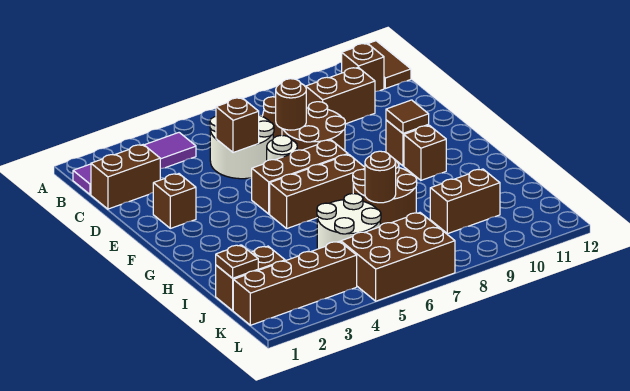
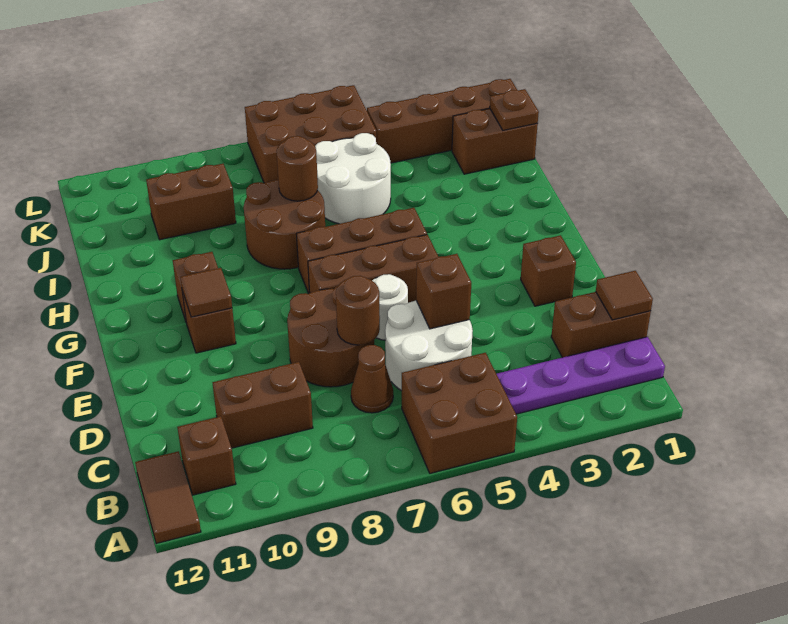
none -> brown brick A5:B6 level 1
purple tile B1:B4 level 1 -> purple plate B1:B4 level 1
none -> brown tile C1 level 2

